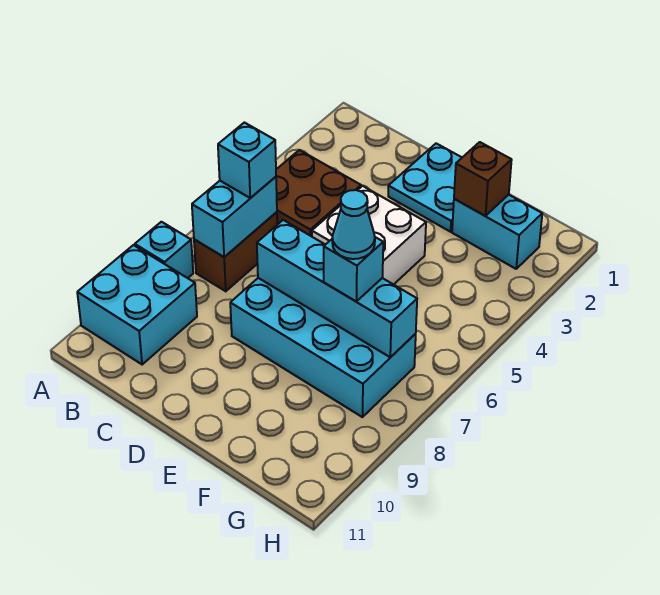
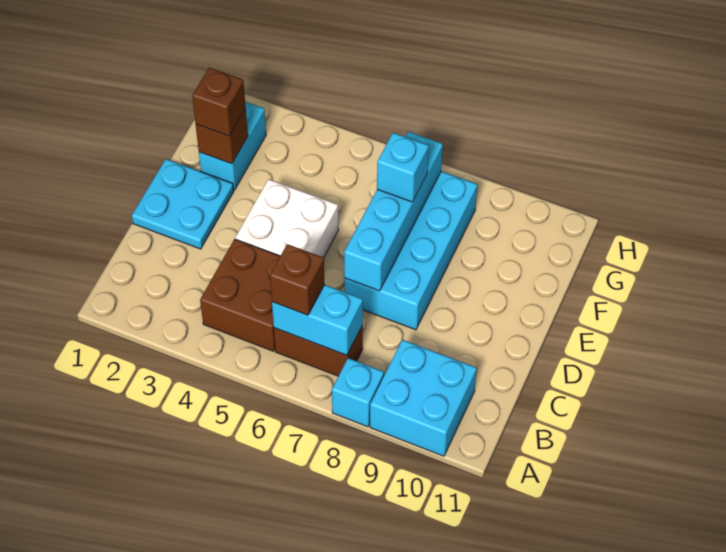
cyan brick B6 level 3 -> brown brick B6 level 3
none -> brown brick F2 level 3
cyan cone F7 level 4 -> none

